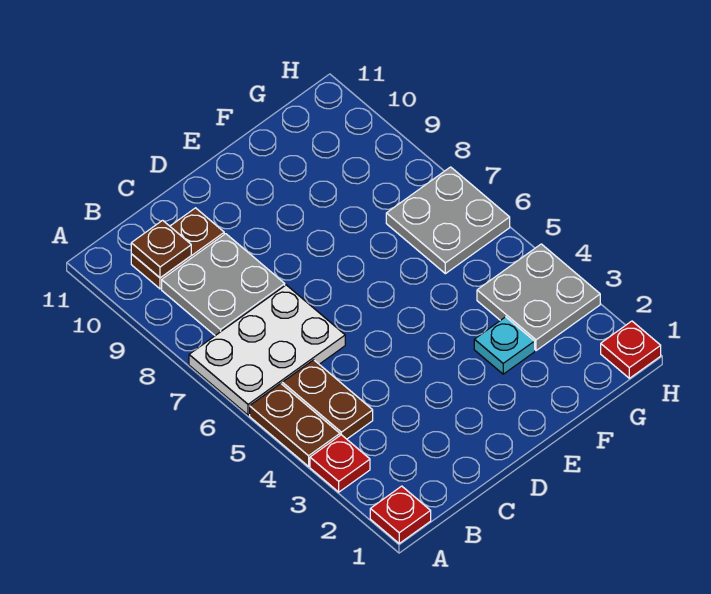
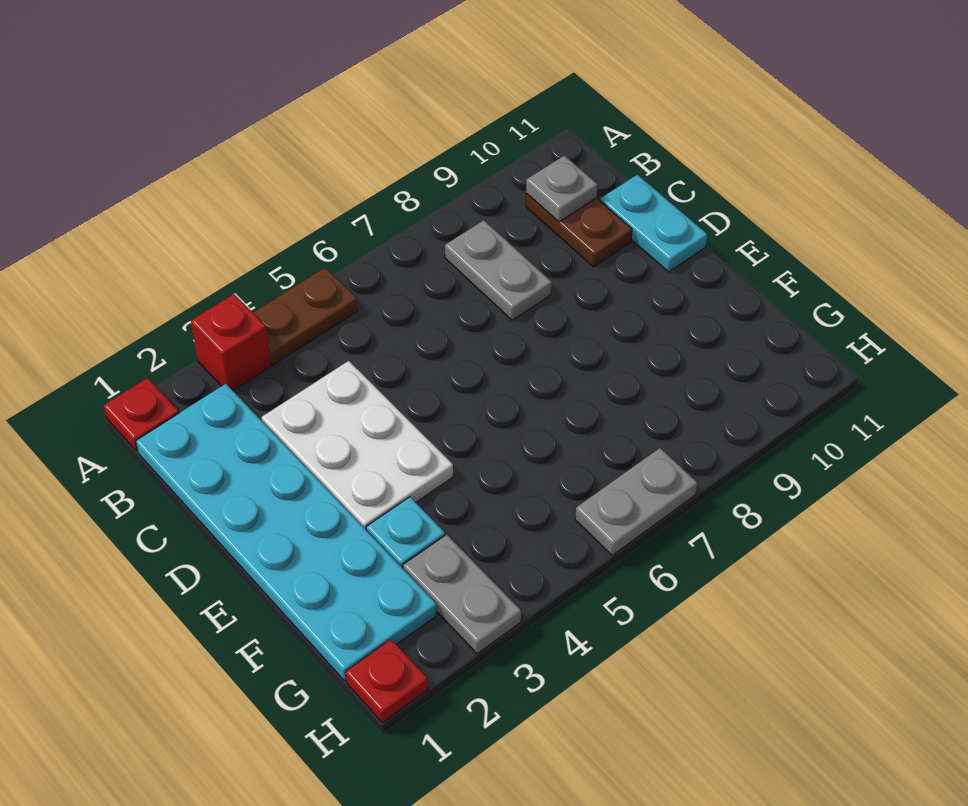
red plate A3 level 1 -> red brick A3 level 1
white plate A6:C7 level 1 -> white plate C3:E4 level 1
none -> cyan plate B1:G2 level 1
brown plate B4:B5 level 1 -> none
grey plate B8:C9 level 1 -> grey plate B8:C8 level 1
brown plate B10 level 2 -> grey plate B10 level 2
none -> cyan plate C11:D11 level 1
grey plate G3:H4 level 1 -> grey plate G3:H3 level 1
grey plate G6:H7 level 1 -> grey plate H6:H7 level 1

